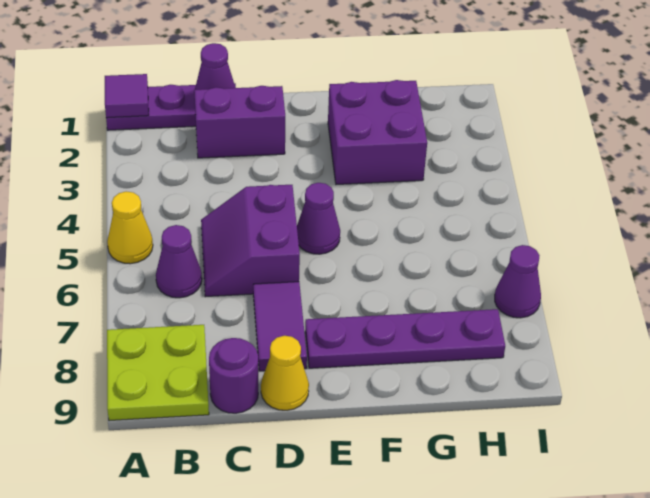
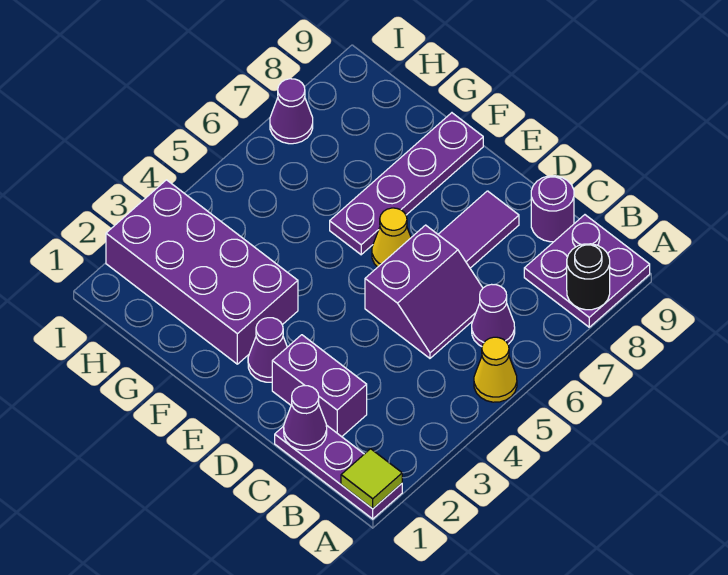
purple tile A1 level 2 -> lime tile A1 level 2
lime plate A8:B9 level 1 -> purple plate A8:B9 level 1
none -> black round brick A8 level 2
yellow cone D9 level 1 -> yellow cone E6 level 1
purple cone E5 level 1 -> purple cone E2 level 1
purple plate E8:H8 level 1 -> purple plate F6:F9 level 1
purple brick F2:G3 level 1 -> purple brick F2:I3 level 1

